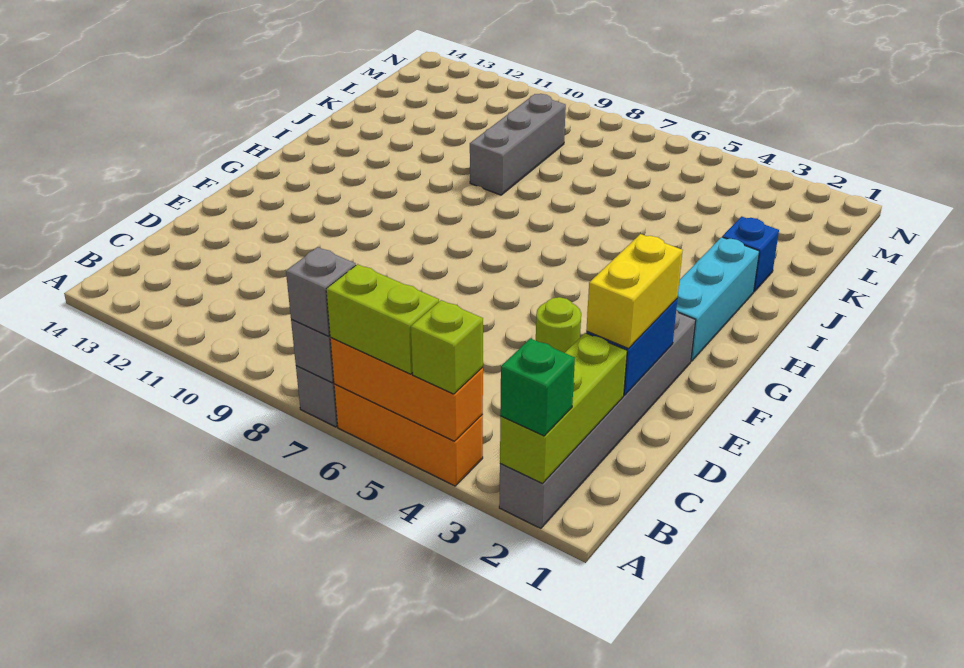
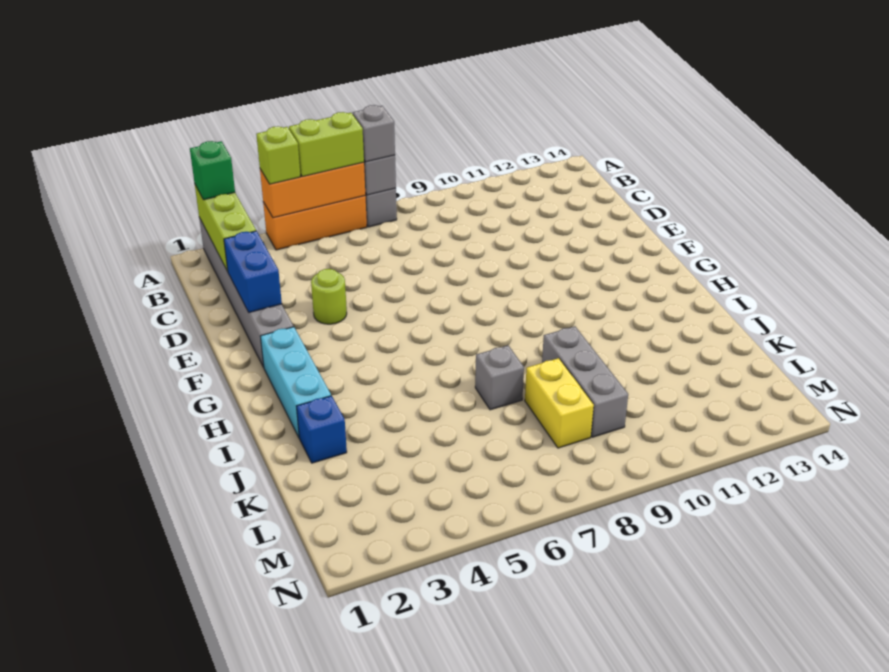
yellow brick D2:E2 level 3 -> yellow brick K8:L8 level 1
none -> grey brick J7 level 1

